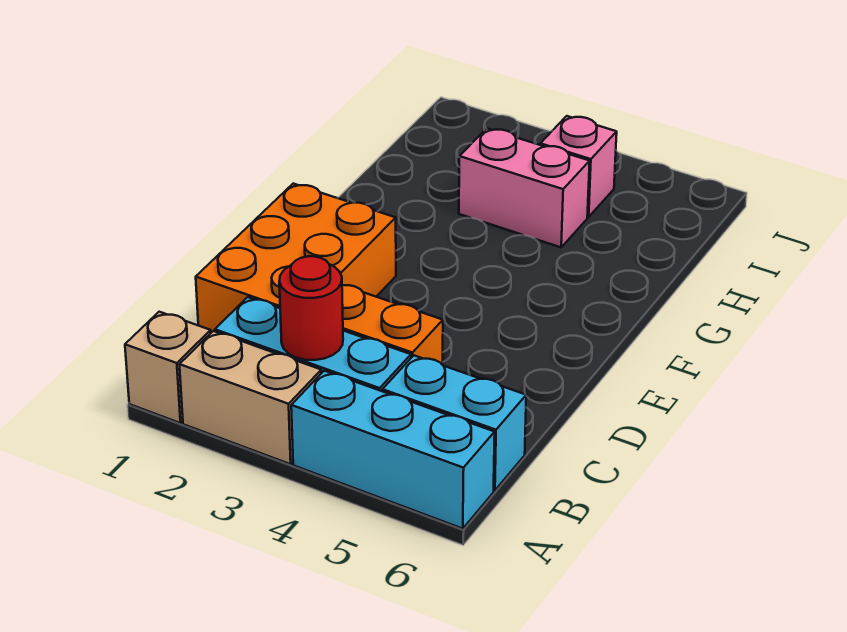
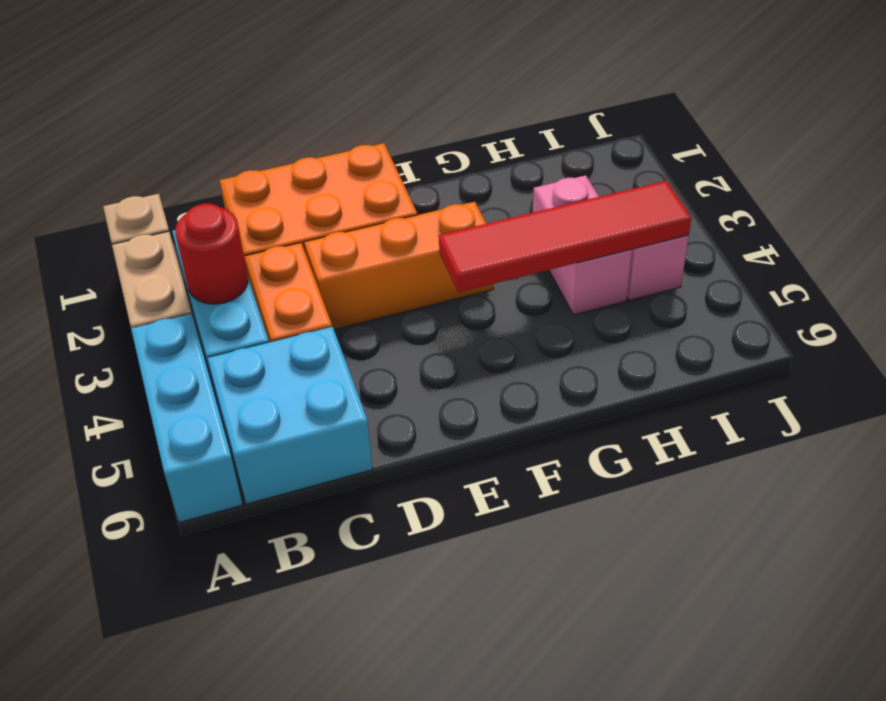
cyan brick B5:B6 level 1 -> cyan brick B5:C6 level 1
none -> orange brick D3:F3 level 1
none -> red tile F4:I4 level 2

